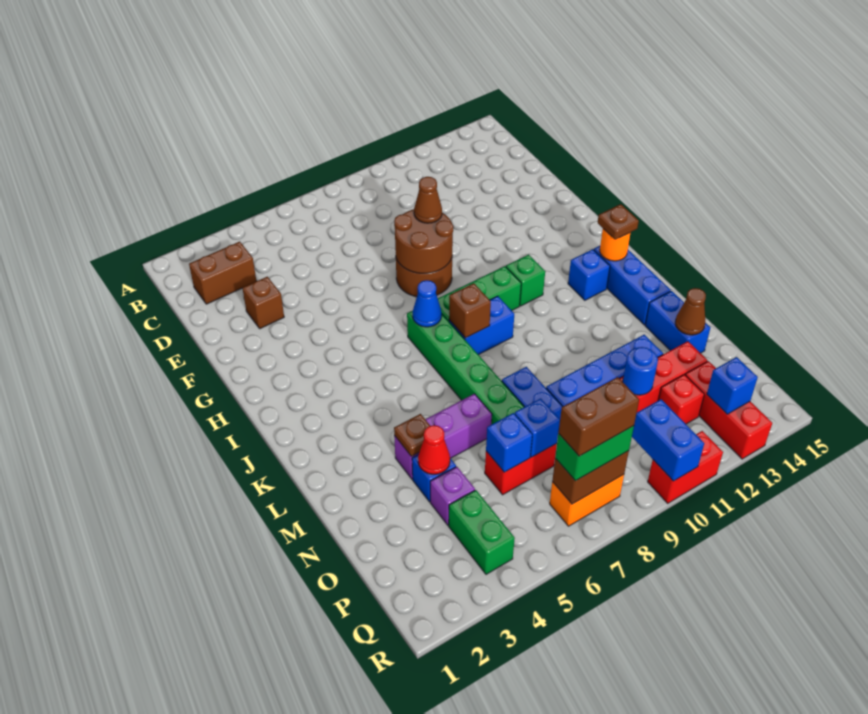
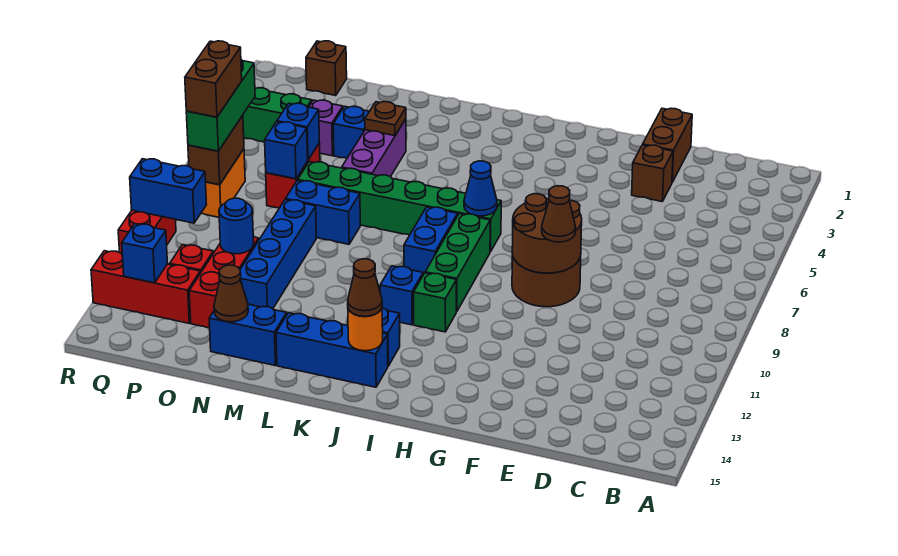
brown brick C2:C3 level 1 -> brown brick E1:E2 level 1
brown brick J8 level 2 -> brown brick P1 level 1
none -> blue brick J11 level 1
brown plate J14 level 3 -> brown cone J14 level 3
red cone N4 level 2 -> none
green brick Q7:Q8 level 3 -> green brick Q6:Q8 level 3

